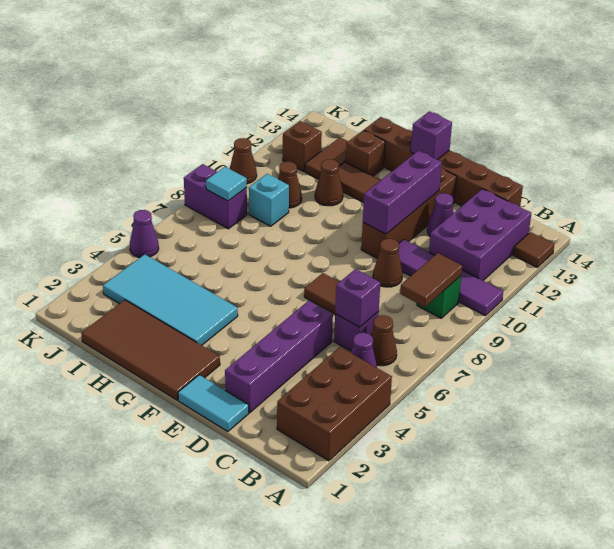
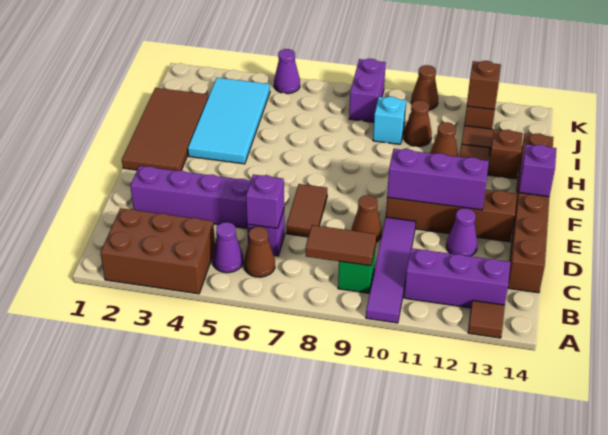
purple brick B11:C13 level 1 -> purple brick B11:B13 level 1
cyan tile D1:E1 level 1 -> none
cyan tile J8 level 2 -> none
none -> brown brick J12 level 2

